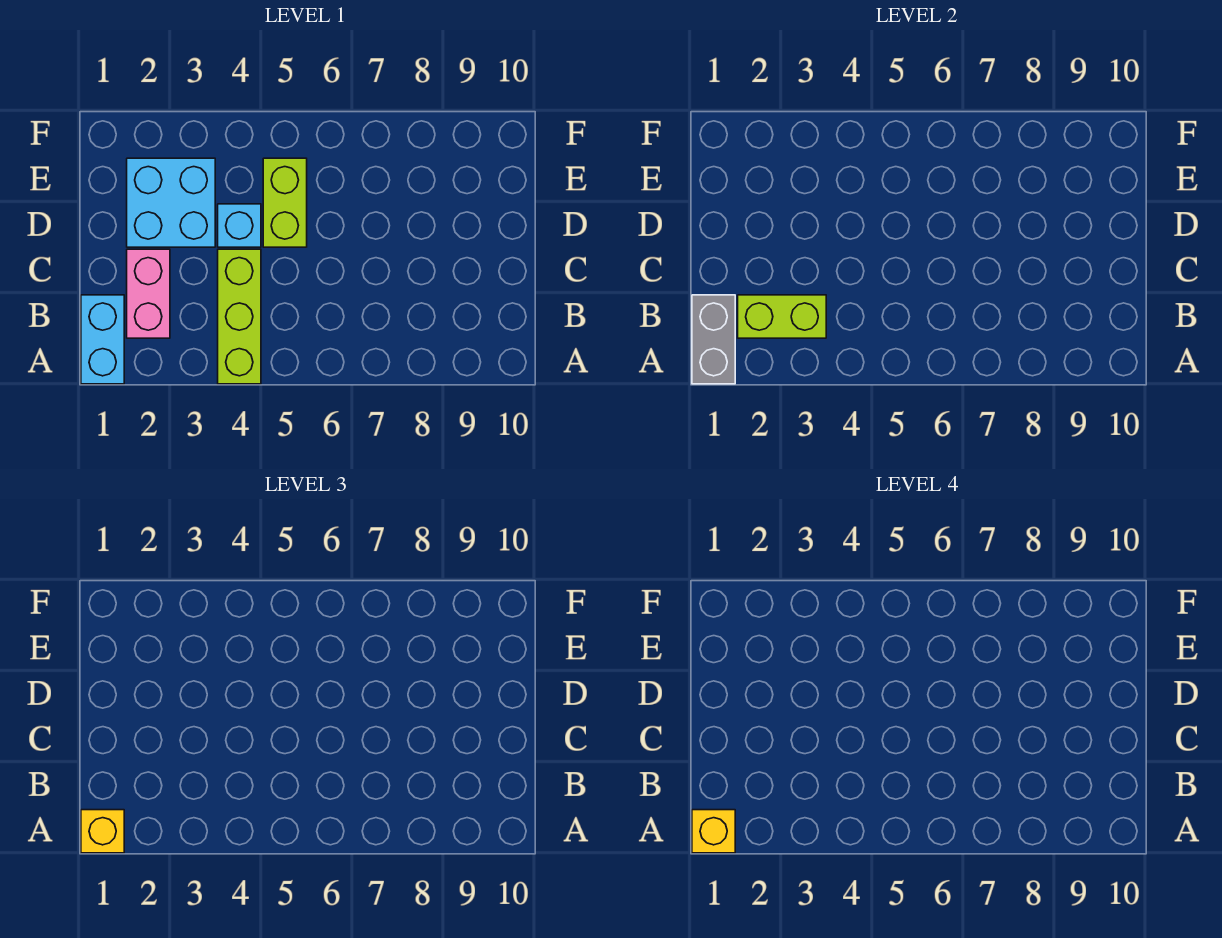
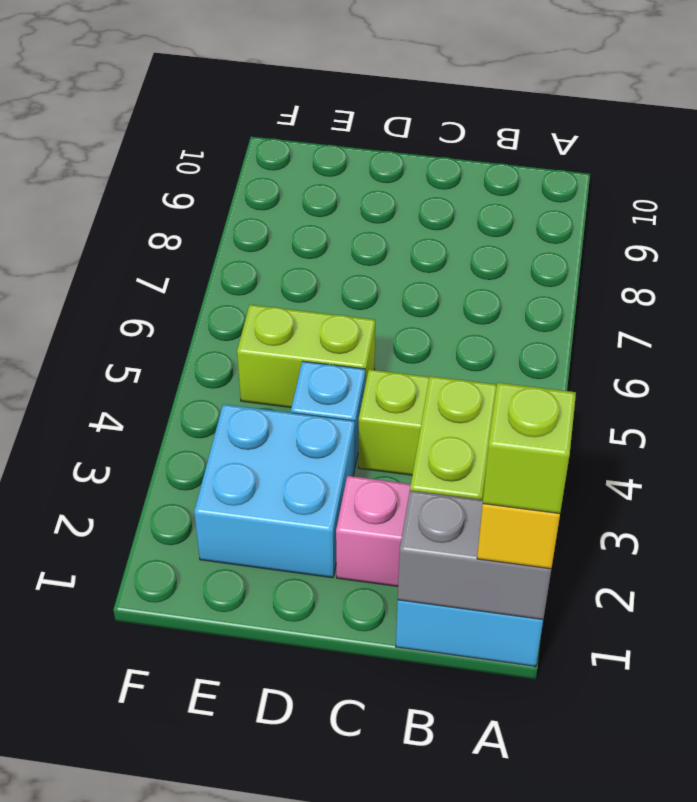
yellow brick A1 level 4 -> lime brick A1 level 4

